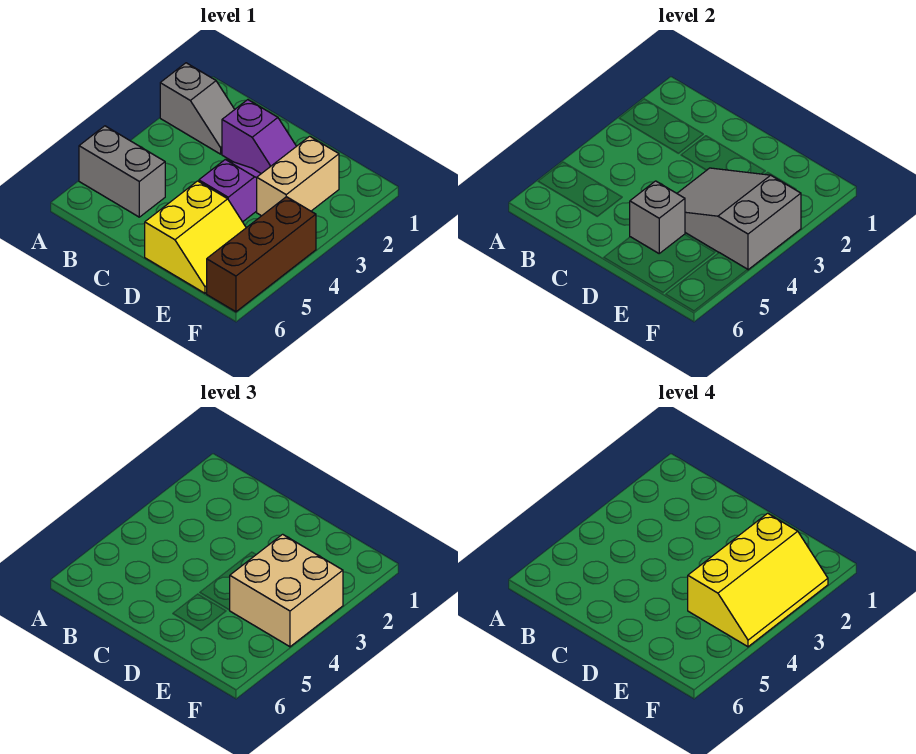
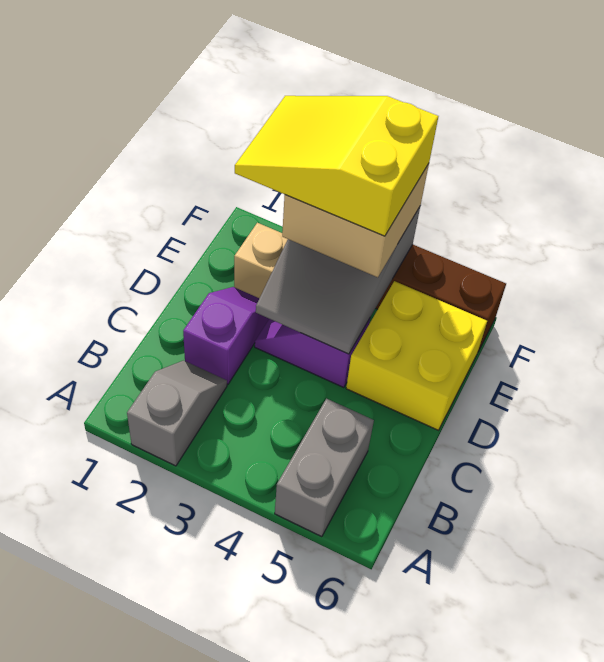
yellow slope D5:E6 level 1 top D -> yellow brick D5:E6 level 1
grey brick D5 level 2 -> none
yellow slope E2:F4 level 4 top E -> yellow slope E2:F4 level 4 top 4

